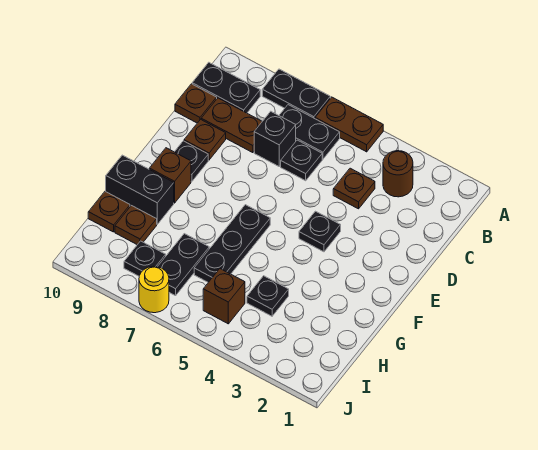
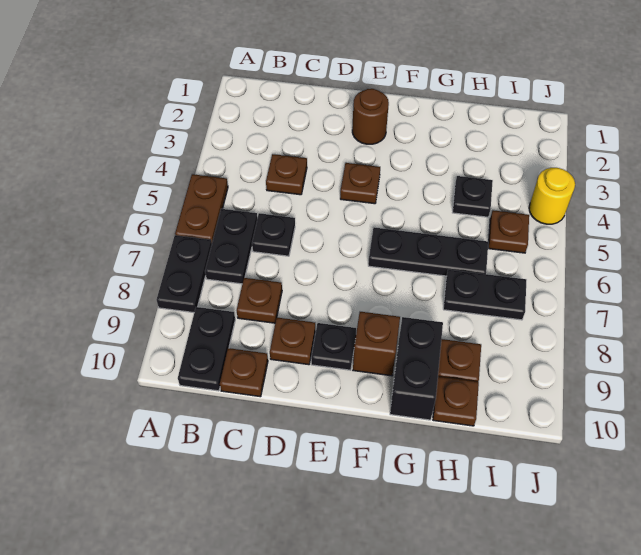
brown round brick B3 level 1 -> brown round brick E2 level 1
black brick C7 level 1 -> none
brown plate C8:C9 level 1 -> brown plate C8 level 1
black plate E4 level 1 -> brown plate E4 level 1
brown brick I5 level 1 -> brown plate I5 level 1
black plate I8 level 1 -> none
yellow round brick J7 level 1 -> yellow round brick J4 level 1

